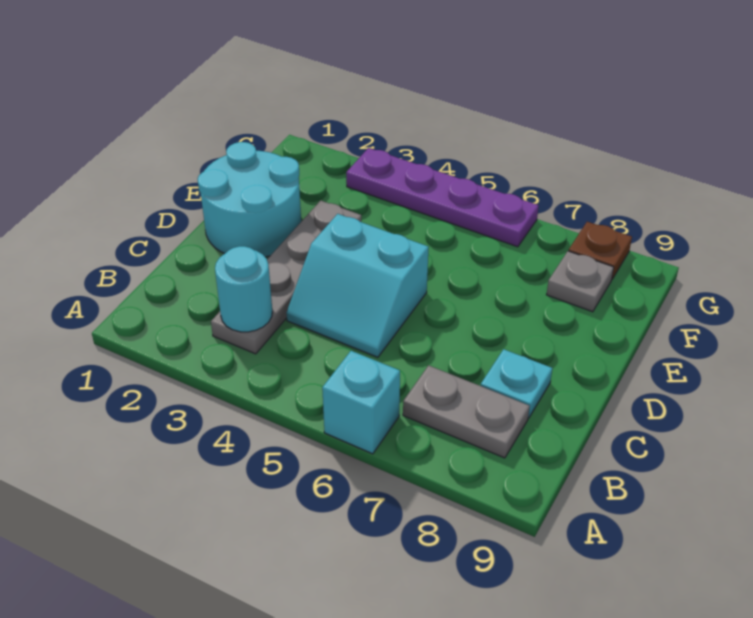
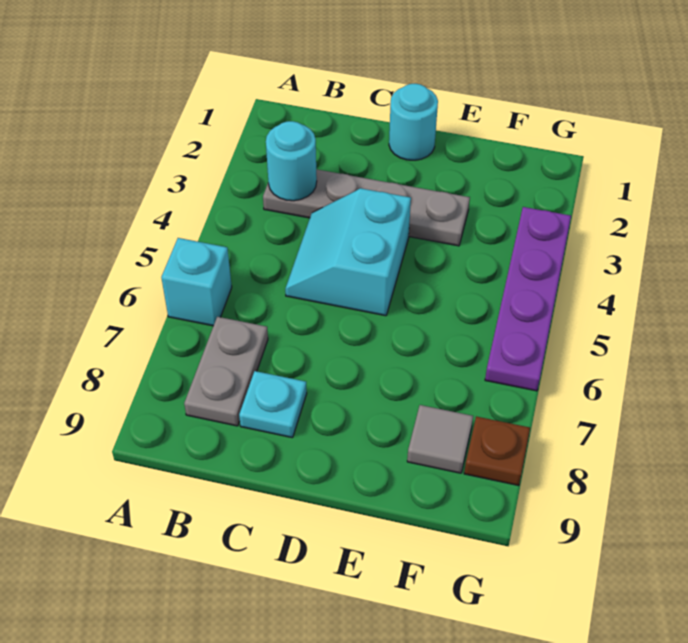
cyan round brick D1:E2 level 1 -> cyan round brick D1 level 1
grey plate F8 level 1 -> grey tile F8 level 1

